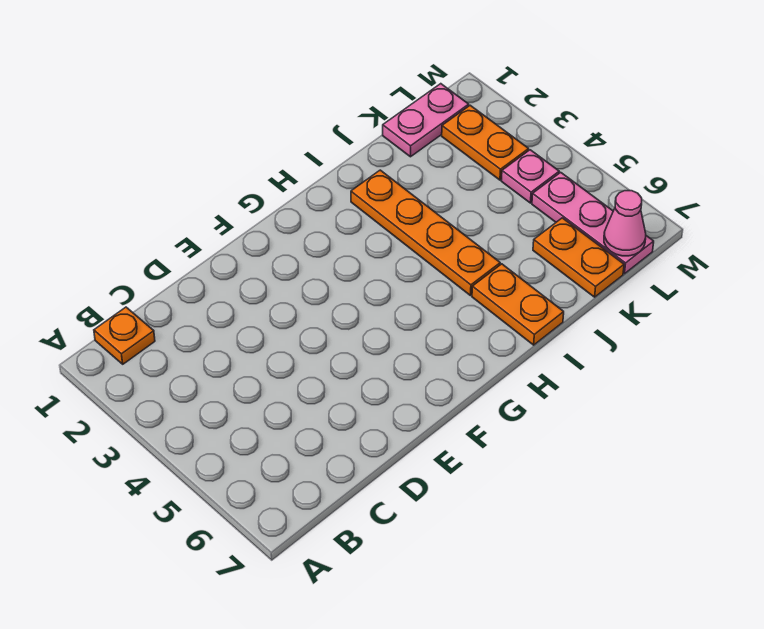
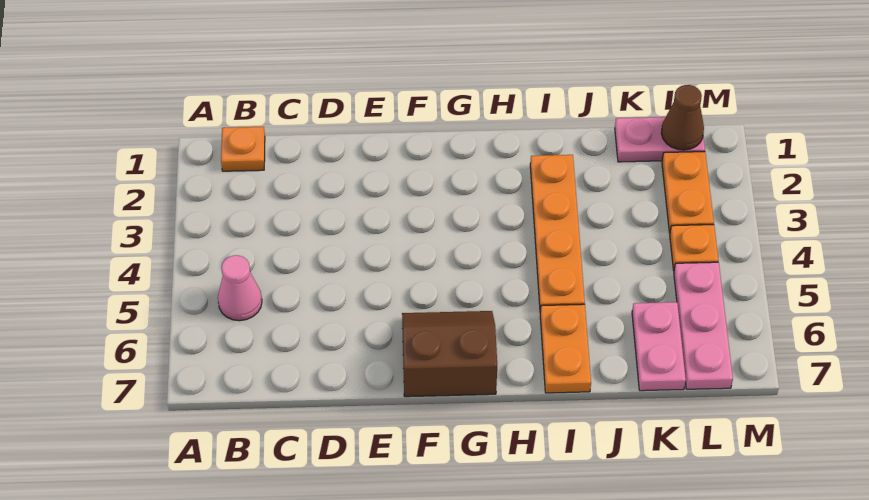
none -> brown slope F6:G7 level 1 top 7
orange plate K6:K7 level 1 -> pink plate K6:K7 level 1
none -> brown cone L1 level 2
pink plate L4 level 1 -> orange plate L4 level 1
pink cone L7 level 2 -> pink cone B5 level 1

